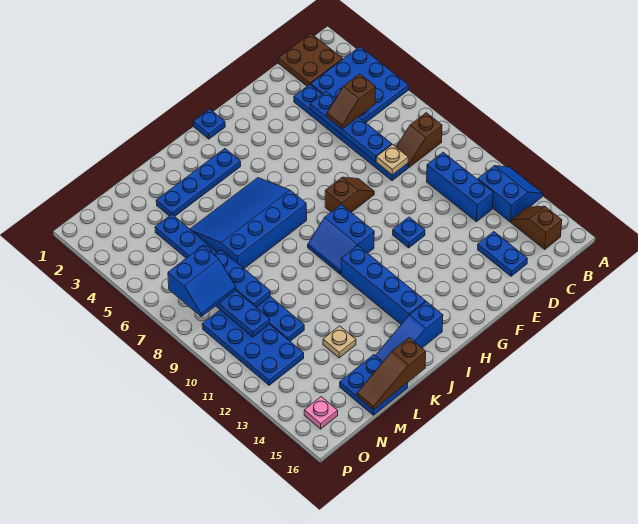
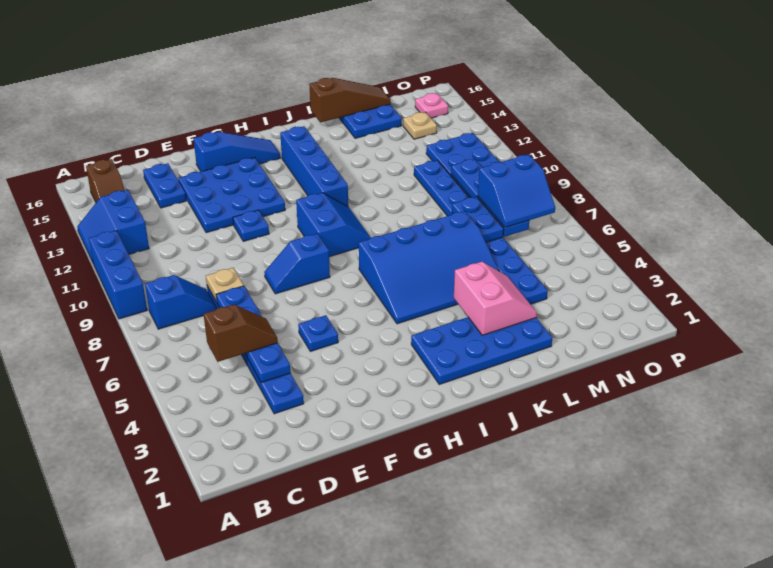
blue plate A3:C5 level 1 -> blue plate E12:G14 level 1
brown plate B1:C2 level 1 -> none
brown slope B8:C8 level 1 top B -> blue slope B8:C8 level 1 top B
blue brick C10:C12 level 1 -> blue brick A9:A11 level 1
brown slope F8:G8 level 1 top G -> blue slope F8:G8 level 1 top G
blue plate H1 level 1 -> blue plate F5 level 1
blue plate I3:L3 level 1 -> blue plate I2:L3 level 1
blue slope I15:K15 level 1 top I -> blue slope F15:H15 level 1 top F
none -> pink slope K3:L4 level 2 top K
tan plate L13 level 1 -> tan plate N14 level 1
blue plate M7:M9 level 2 -> blue plate M7:M8 level 2
blue slope N7:O8 level 3 top 7 -> blue slope N7:O8 level 3 top 8

